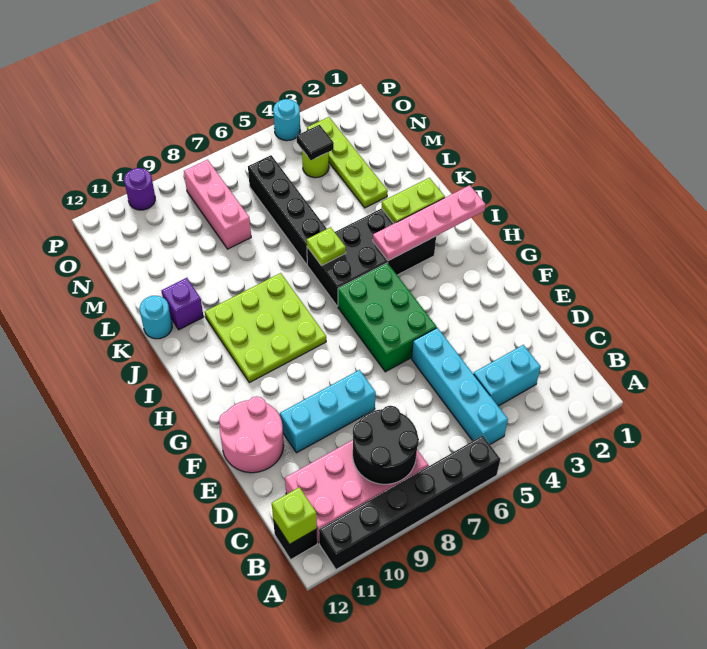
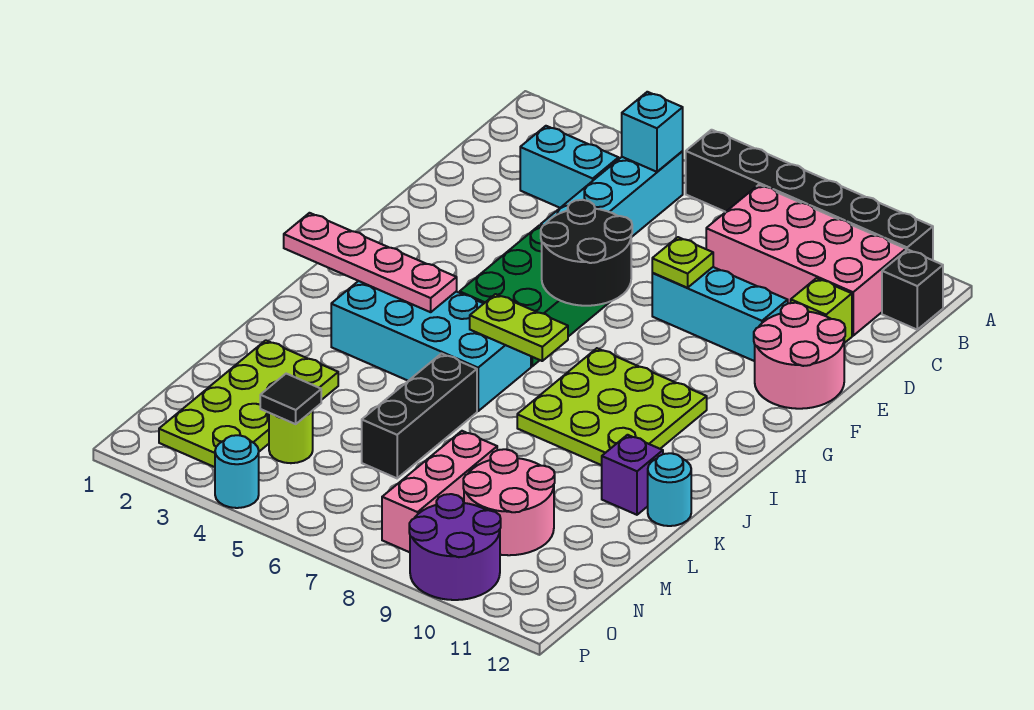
none -> cyan brick B5 level 2
black round brick B8:C9 level 2 -> black round brick F6:G7 level 2
lime brick B12 level 2 -> lime brick D11 level 1
black brick I3:J6 level 1 -> cyan brick I3:J6 level 1
lime plate J2:J3 level 2 -> lime plate I6:I7 level 2
lime plate J6 level 2 -> lime plate E8 level 2
black brick K6:N6 level 1 -> black brick K6:M6 level 1
lime plate L3:O3 level 1 -> lime plate L2:O3 level 1
none -> pink round brick M9:N10 level 1
purple round brick P10 level 1 -> purple round brick O9:P10 level 1

